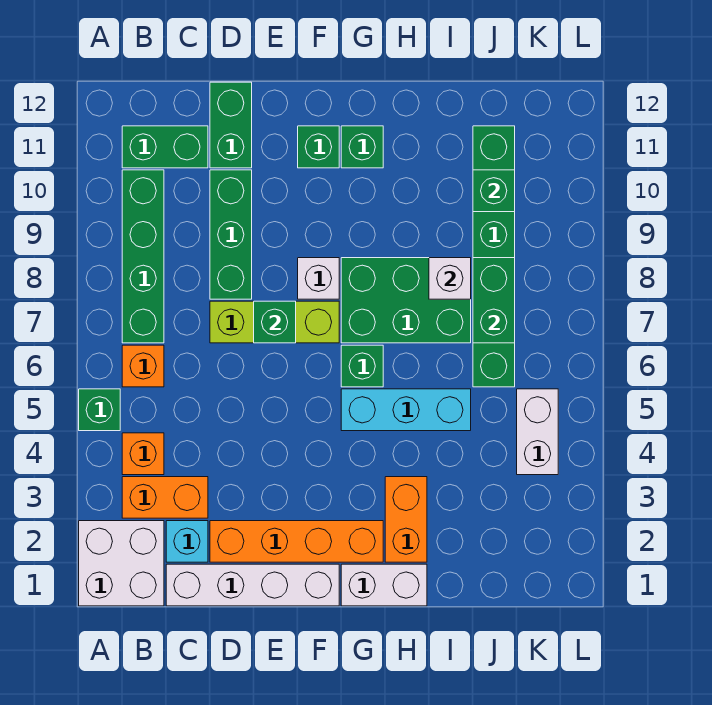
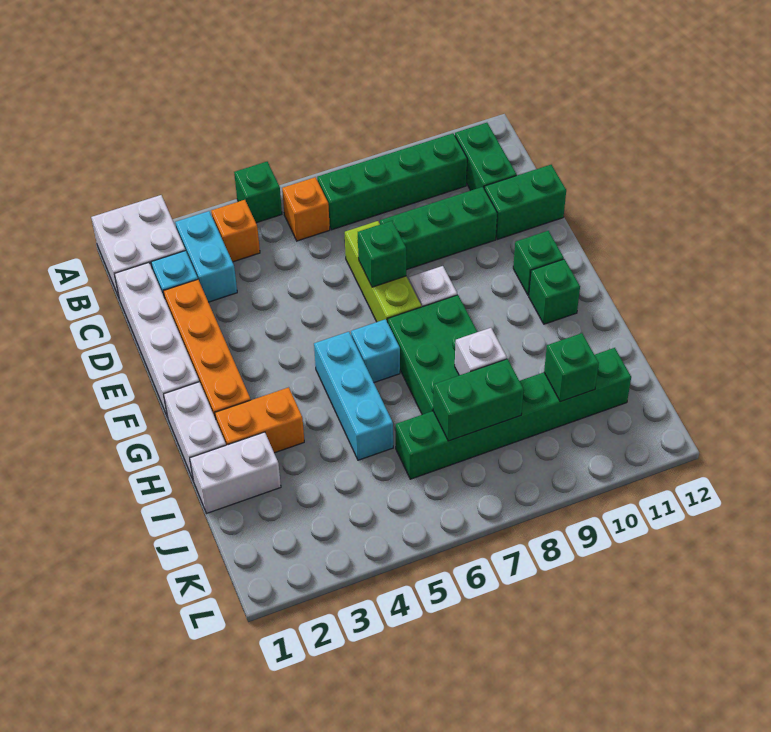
orange brick B3:C3 level 1 -> cyan brick B3:C3 level 1
green brick G6 level 1 -> cyan brick G6 level 1
white brick K4:K5 level 1 -> white brick I1:I2 level 1

